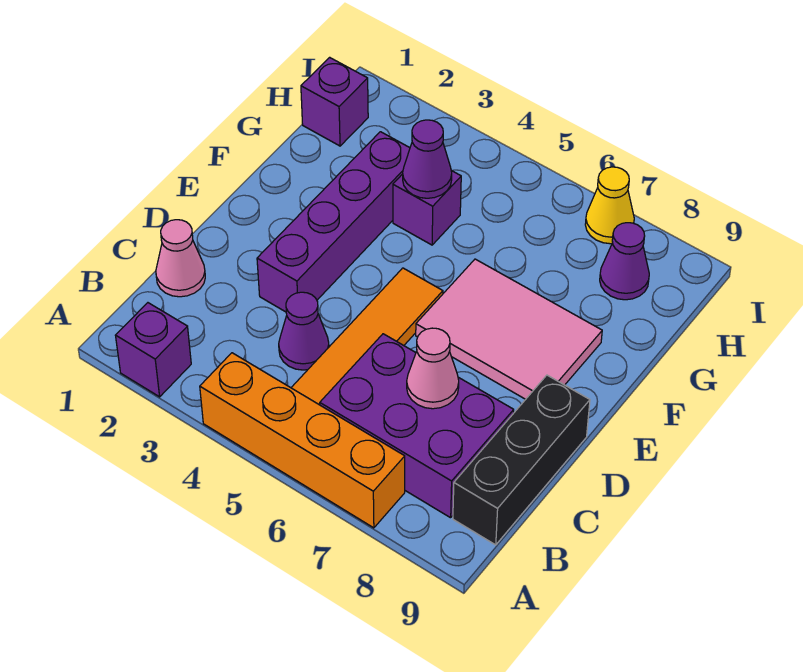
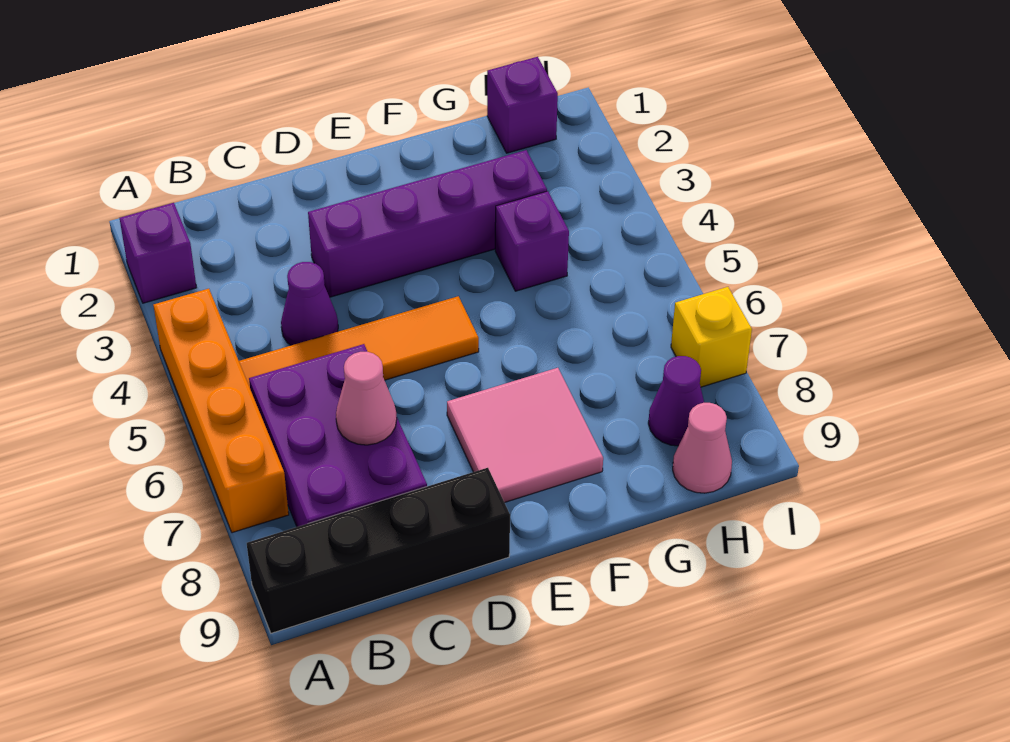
black brick B9:D9 level 1 -> black brick A9:D9 level 1
pink cone C1 level 1 -> pink cone H9 level 1
pink tile E6:F8 level 1 -> pink tile E7:F8 level 1
purple cone G4 level 2 -> none
yellow cone I7 level 1 -> yellow brick I7 level 1

